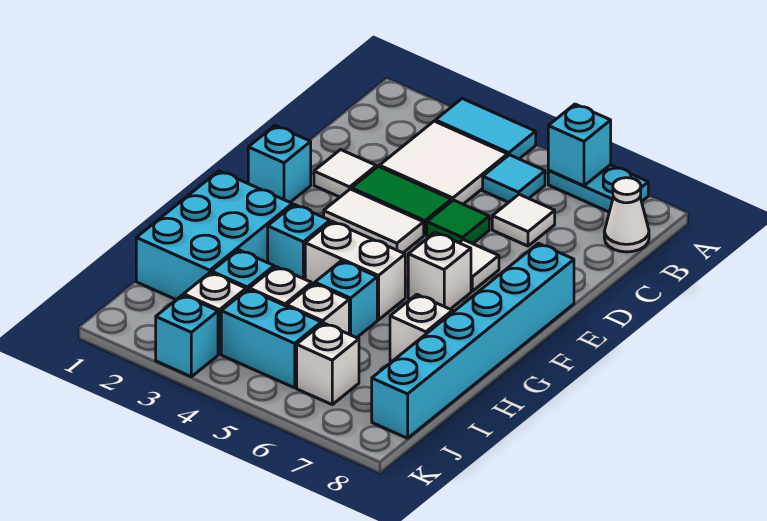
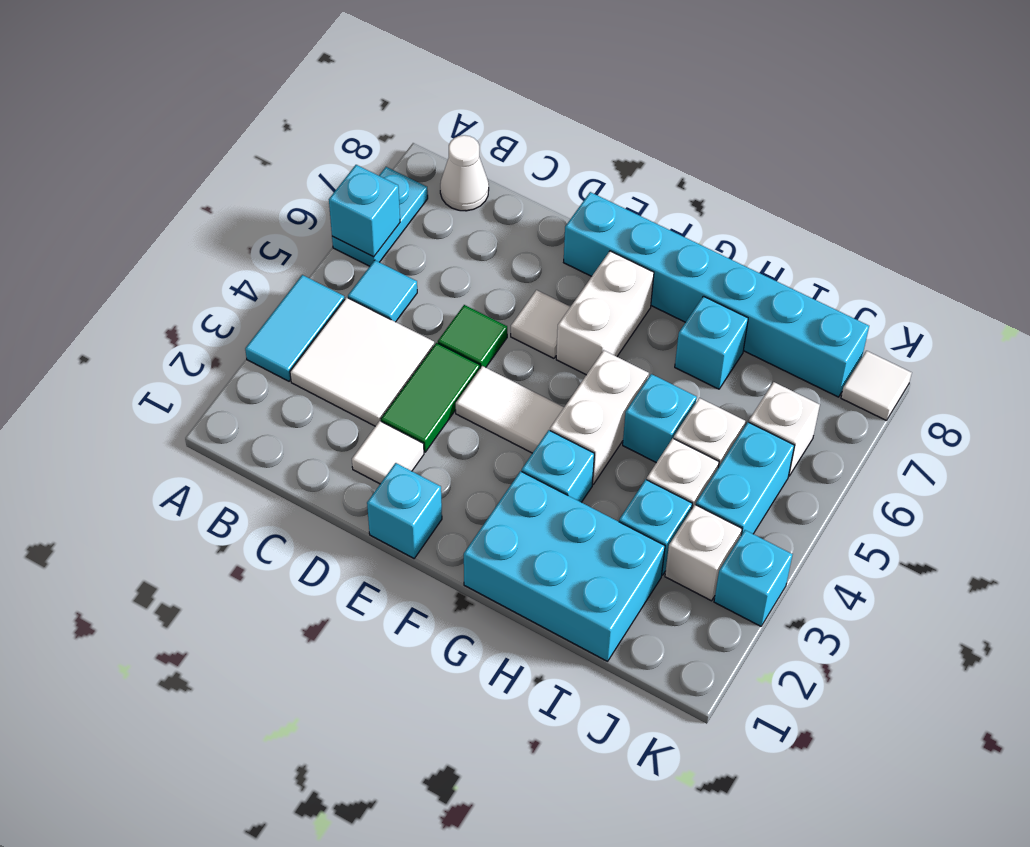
white tile C6 level 1 -> white tile K8 level 1
white tile E3:E4 level 1 -> white tile E4:F4 level 1
white brick F6 level 1 -> white brick F6:F7 level 1
white brick H7 level 1 -> cyan brick H7 level 1

